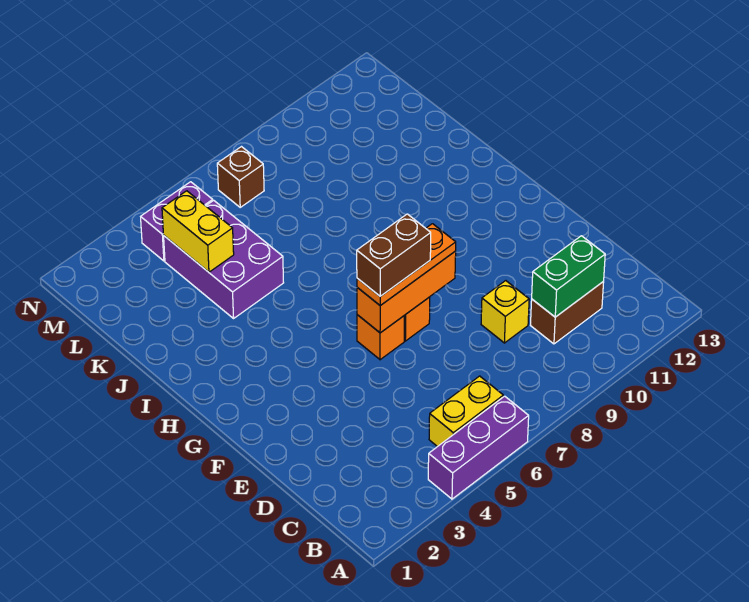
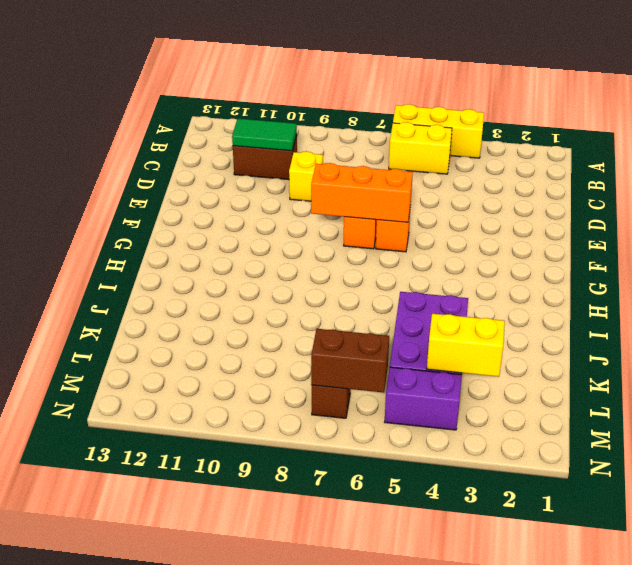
purple brick A4:A6 level 1 -> yellow brick A4:A6 level 1
green brick C10:C11 level 2 -> green tile C10:C11 level 2
orange plate F6:F8 level 3 -> none
brown brick F6:F7 level 4 -> brown brick M6:M7 level 2
yellow brick K4:L4 level 2 -> yellow brick L3:L4 level 2

